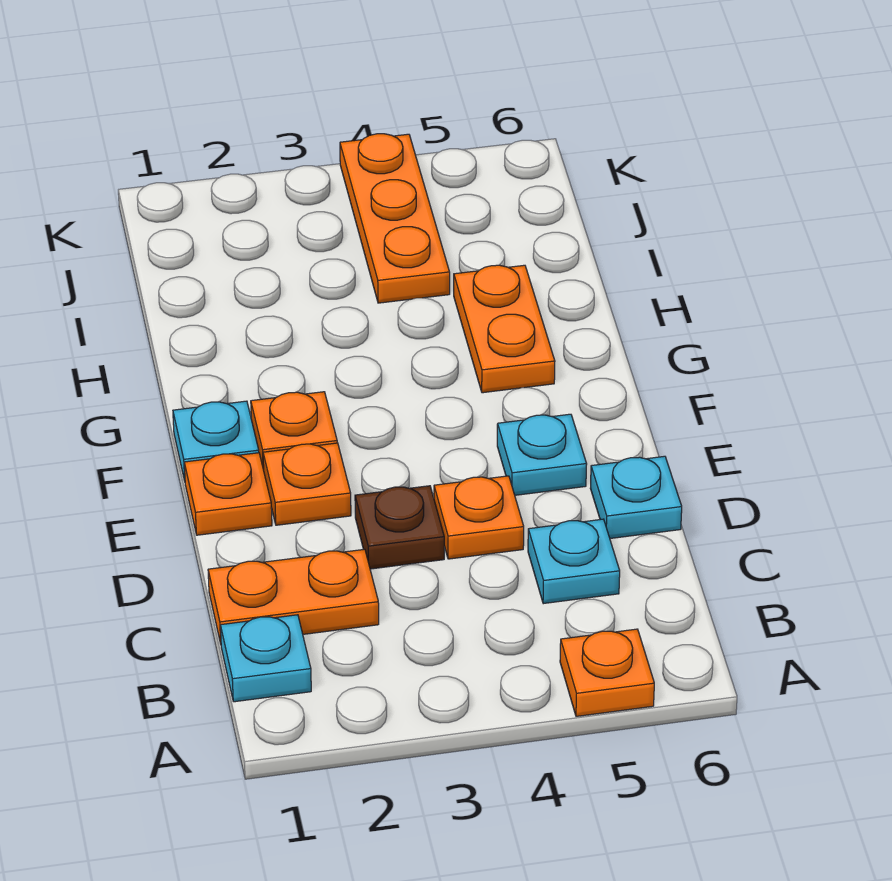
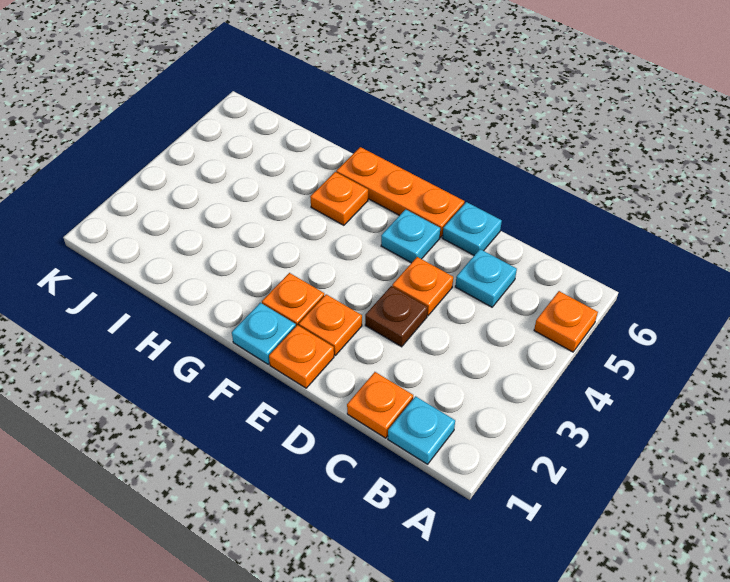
orange plate C1:C2 level 1 -> orange plate C1 level 1
orange plate G5:H5 level 1 -> orange plate G5 level 1
orange plate I4:K4 level 1 -> orange plate E6:G6 level 1

